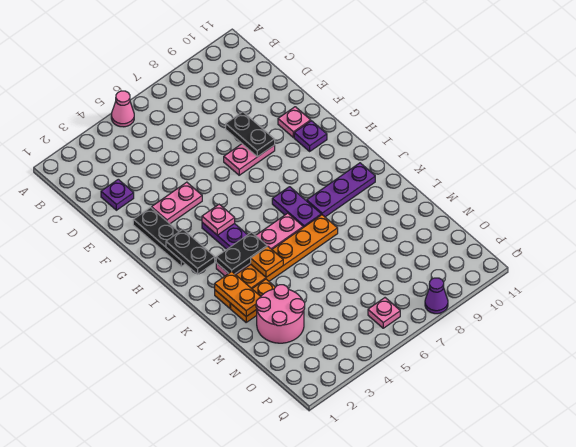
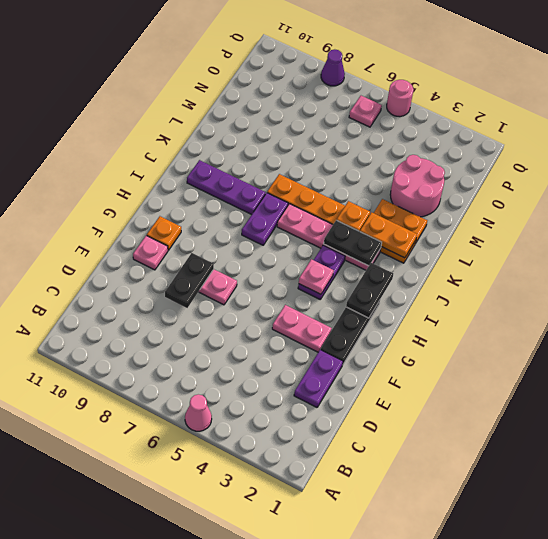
purple plate D2 level 1 -> purple plate D2:E2 level 1
purple plate G10 level 1 -> orange plate G10 level 1
orange plate K2:L2 level 2 -> orange plate K2:K3 level 2
none -> pink round brick Q5 level 1

